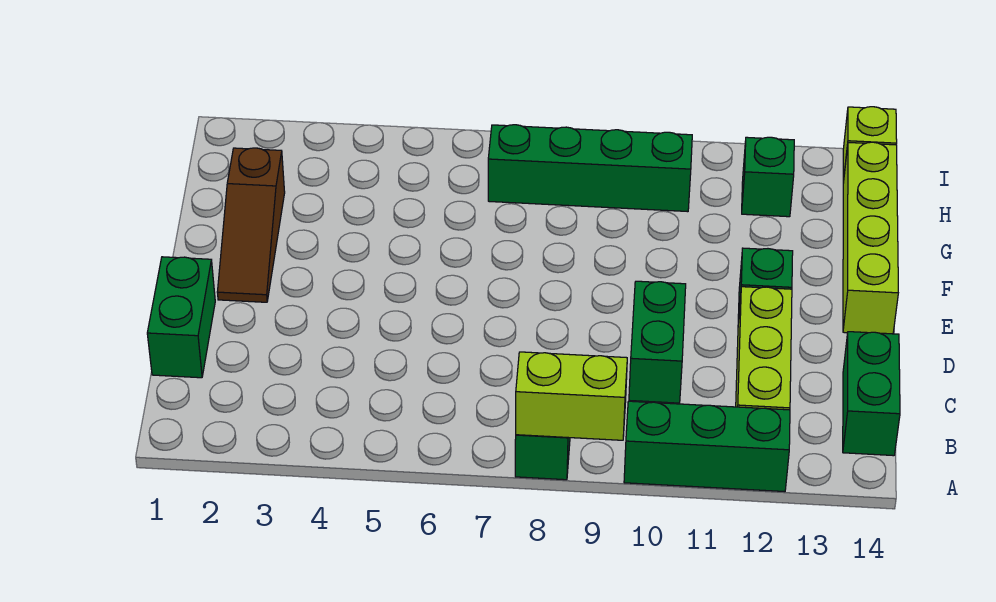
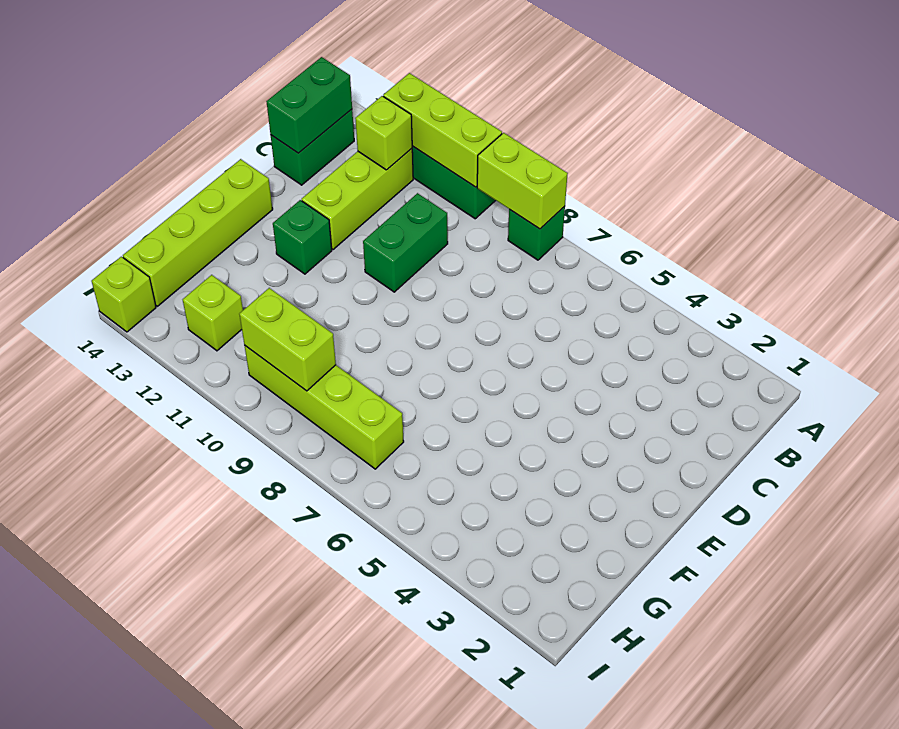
none -> lime brick A10:A12 level 2
none -> lime brick B12 level 2
green brick C1:D1 level 1 -> green brick B14:C14 level 2
brown slope E2:G2 level 1 top G -> none
green brick H7:H10 level 1 -> lime brick H7:H10 level 1
none -> lime brick H9:H10 level 2
green brick H12 level 1 -> lime brick H12 level 1

